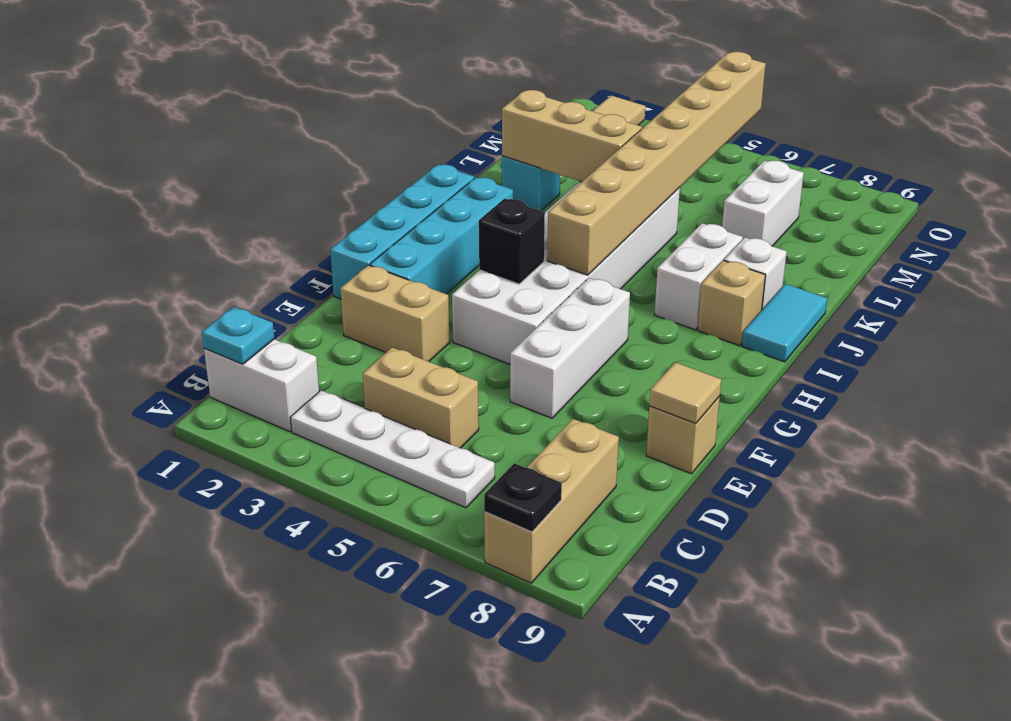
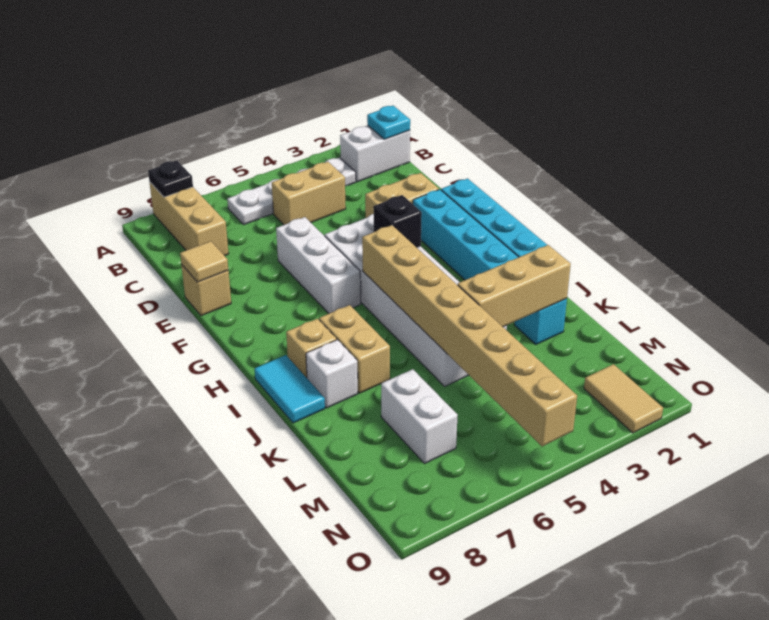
white brick I7:J7 level 1 -> tan brick I7:J7 level 1

